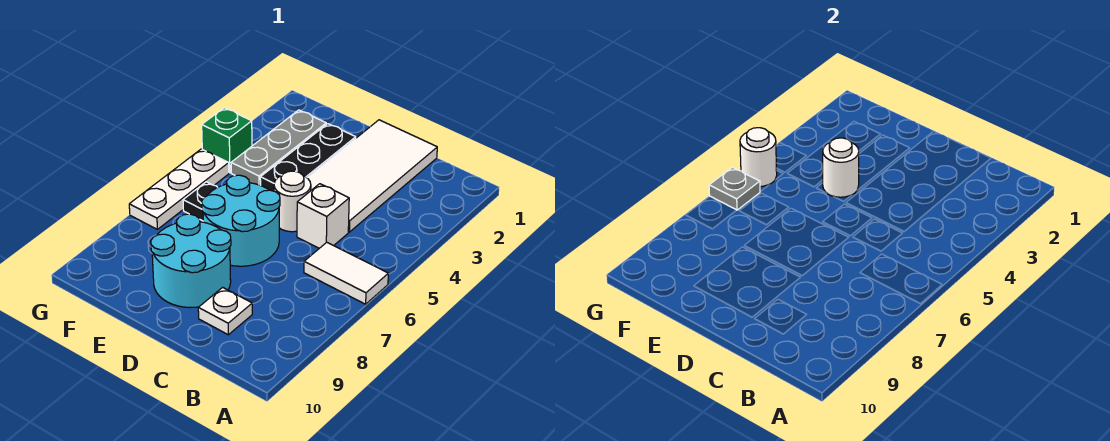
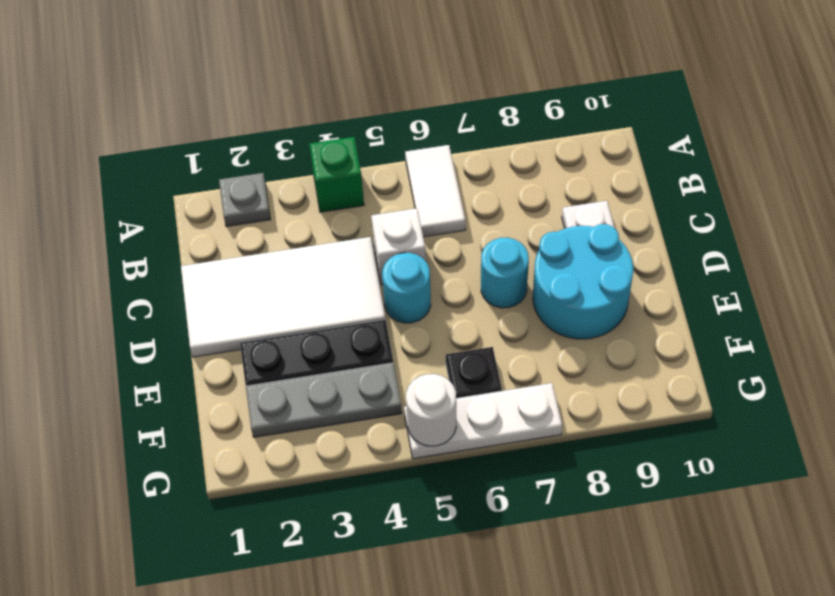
white round brick D5 level 1 -> cyan round brick D5 level 1
cyan round brick D6:E7 level 1 -> cyan round brick D7 level 1
white round brick E4 level 2 -> none
green brick G4 level 1 -> green brick A4 level 1
grey plate G6 level 2 -> grey plate A2 level 1

